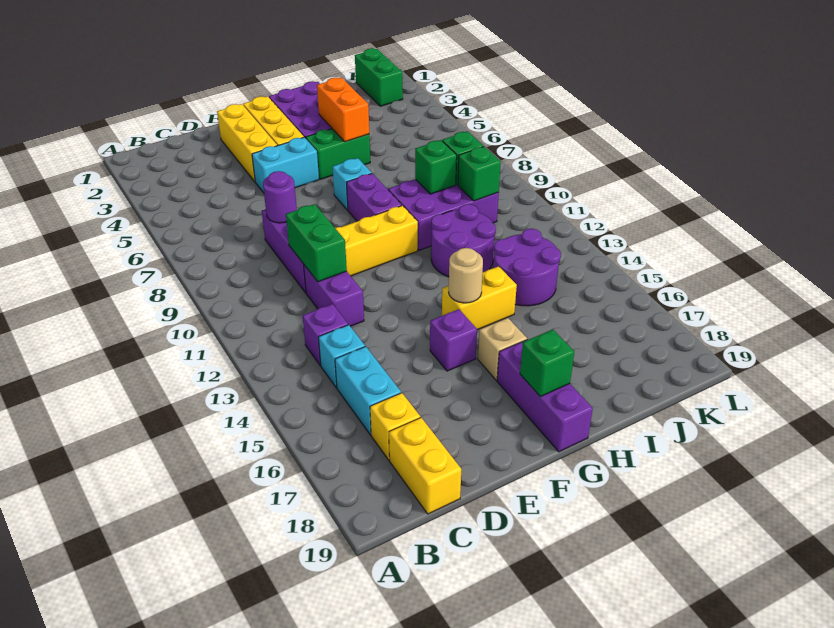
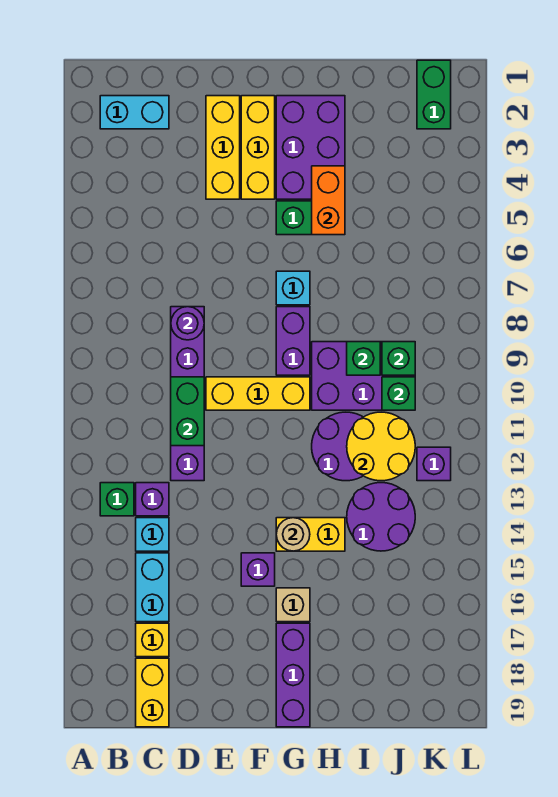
cyan brick E5:F5 level 1 -> cyan brick B2:C2 level 1
green brick G18 level 2 -> green brick B13 level 1
none -> yellow round brick I11:J12 level 2
none -> purple brick K12 level 1

